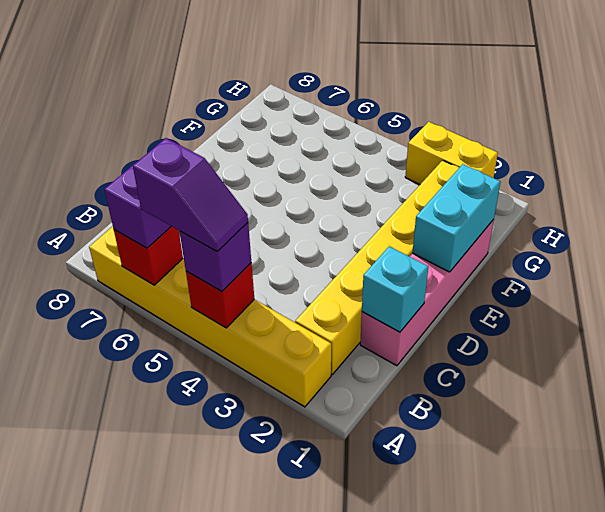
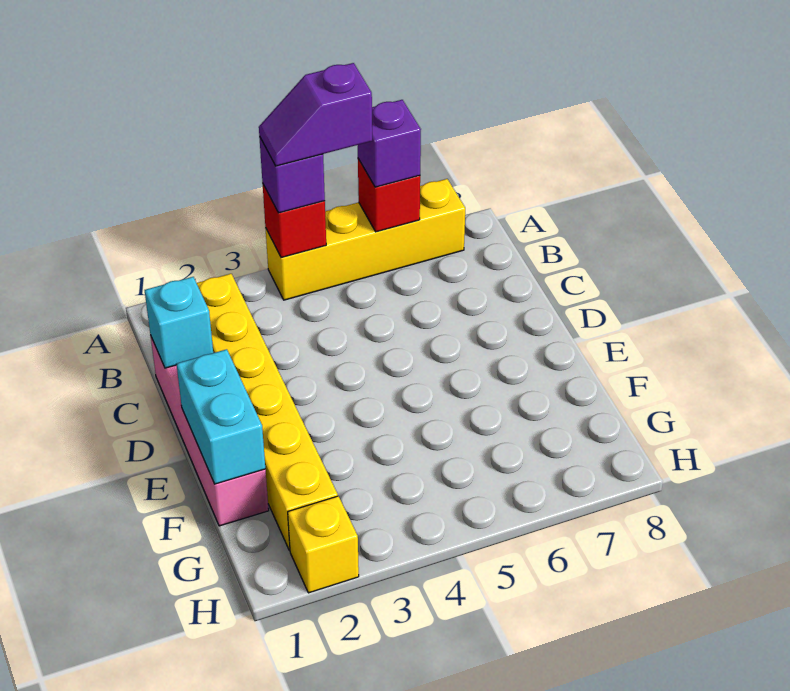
yellow brick A2:A7 level 1 -> yellow brick A4:A7 level 1
yellow brick H2:H3 level 1 -> yellow brick H2 level 1

